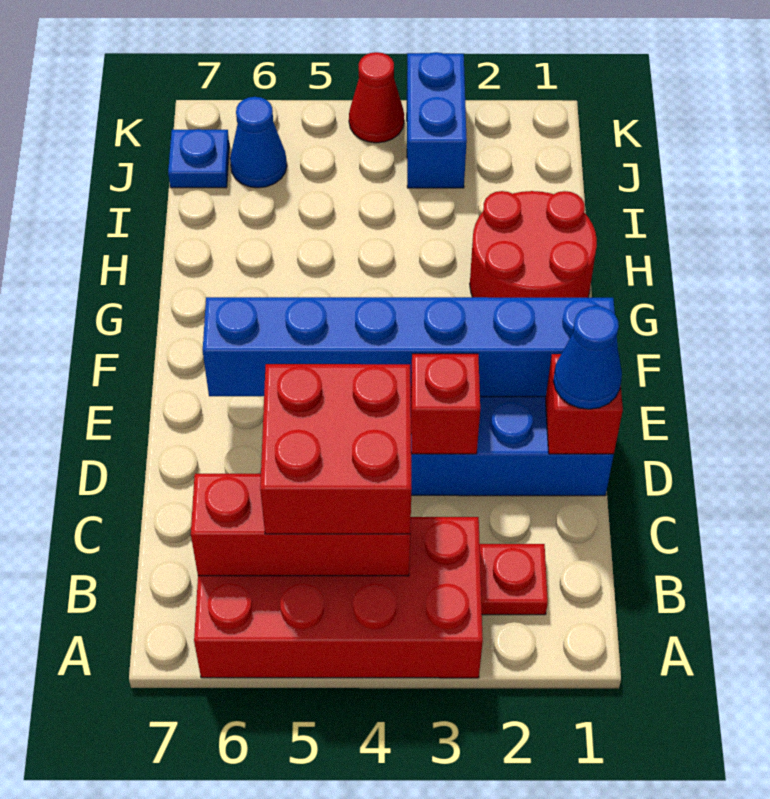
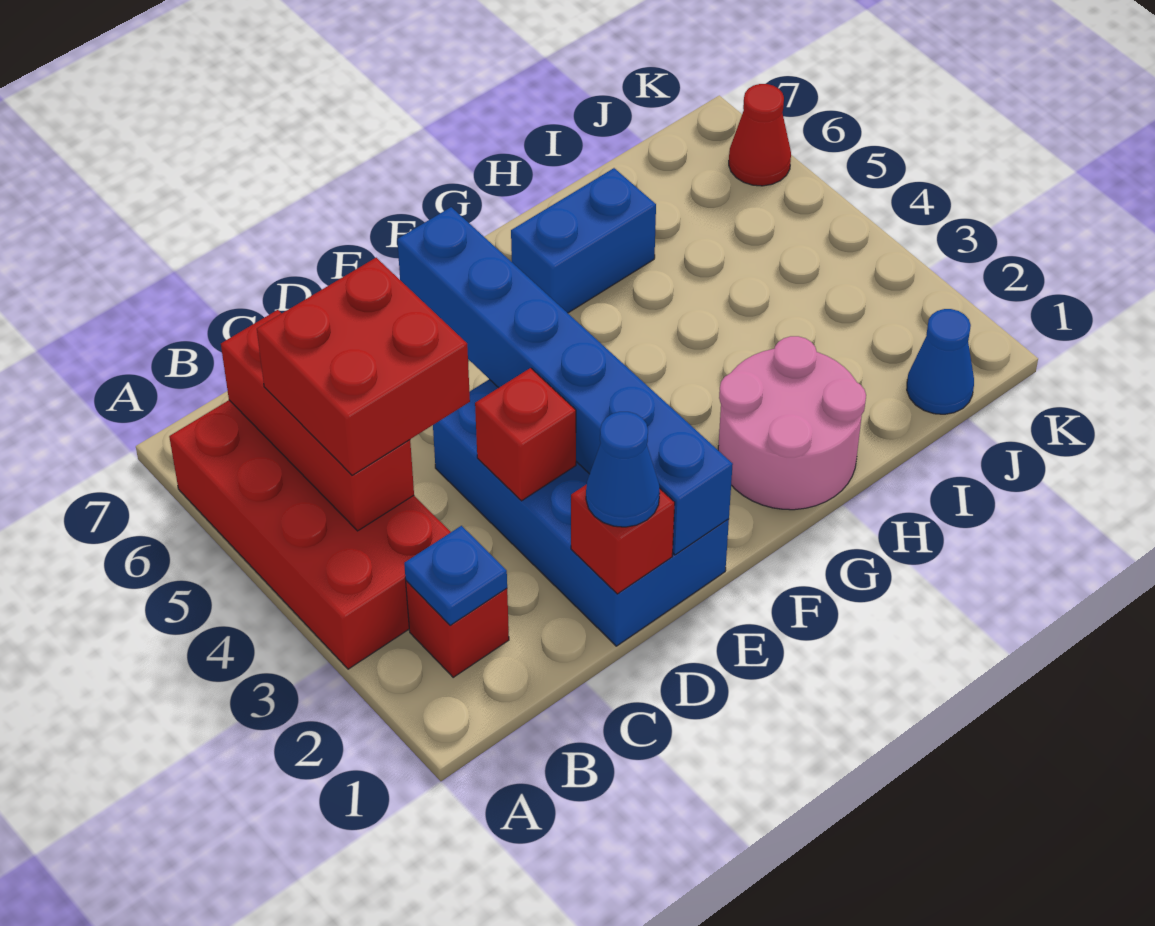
red plate B2 level 1 -> red brick B2 level 1
red round brick G1:H2 level 1 -> pink round brick G1:H2 level 1
blue brick J3:K3 level 1 -> blue brick G6:H6 level 1
blue cone J6 level 1 -> blue cone J1 level 1
blue plate J7 level 1 -> blue plate B2 level 2
red cone K4 level 1 -> red cone K6 level 1

